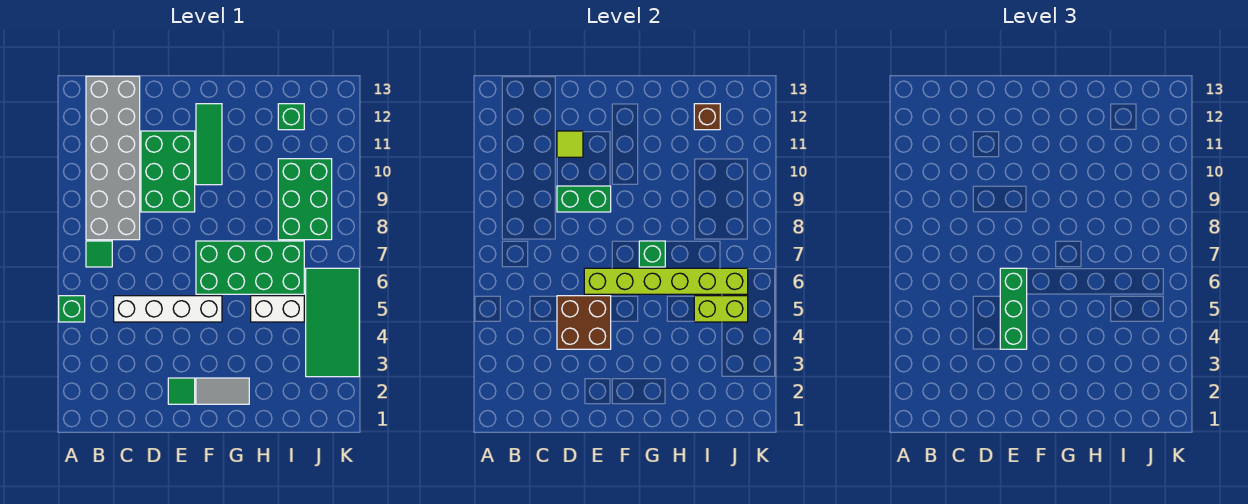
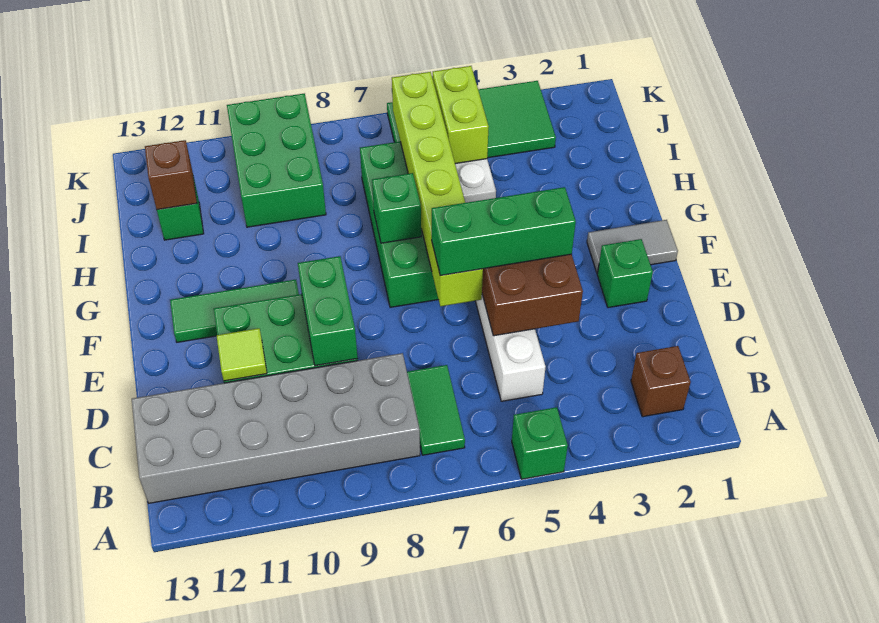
none -> brown brick B2 level 1
green tile B7 level 1 -> green tile B7:C7 level 1
green tile E2 level 1 -> green brick E2 level 1
grey tile F2:G2 level 1 -> grey tile F1:F2 level 1
green brick I8:J10 level 1 -> green brick I9:K10 level 1

